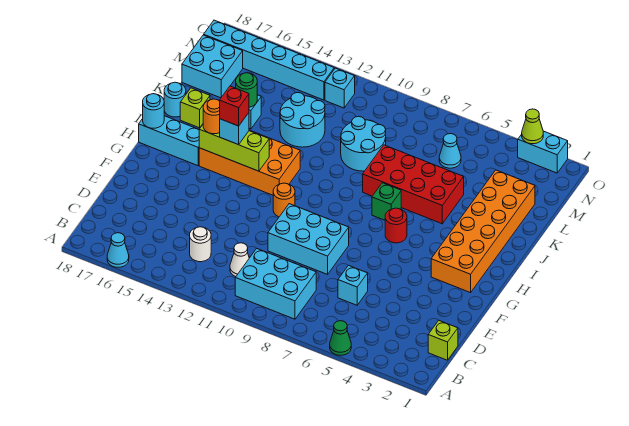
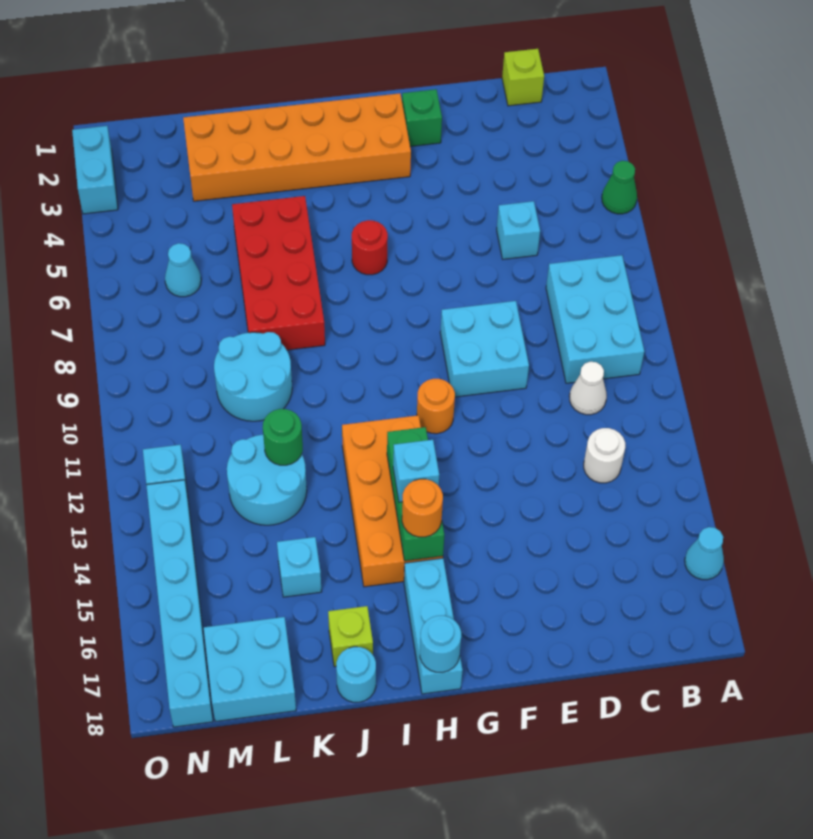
cyan brick E8:F10 level 1 -> cyan brick E9:F10 level 1
lime brick H13:H15 level 2 -> green brick H13:H15 level 2
red brick H14 level 4 -> none
green brick I7 level 1 -> green brick F2 level 1
green round brick K15 level 2 -> green round brick K12 level 2
lime cone O3 level 2 -> none

